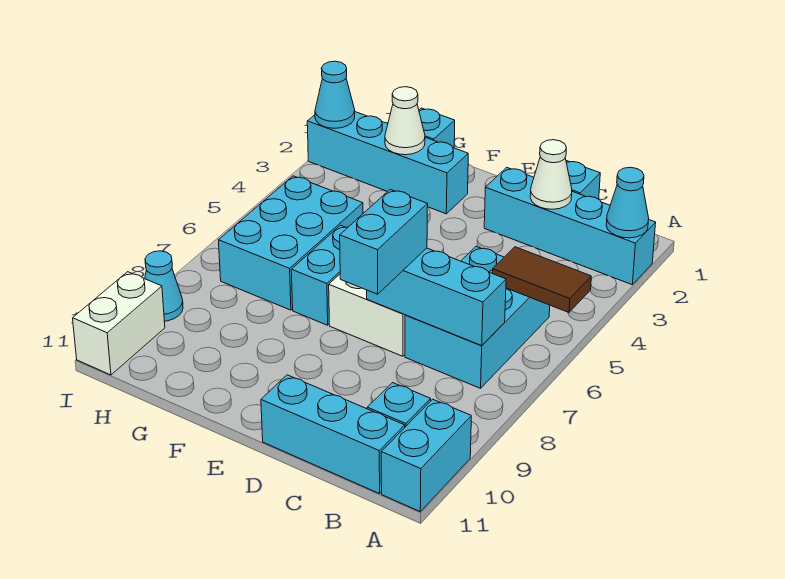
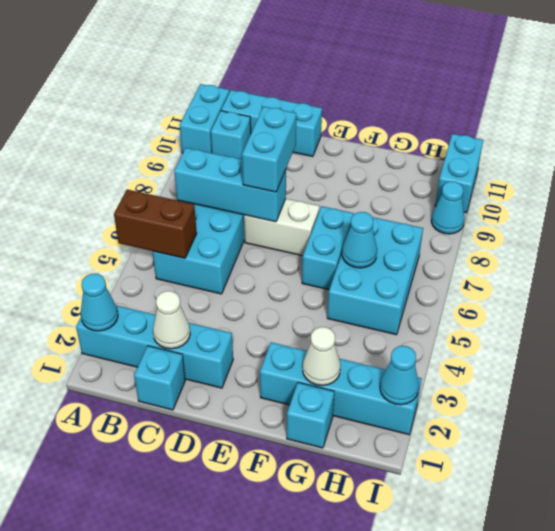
brown tile A5:B5 level 2 -> brown brick A5:B5 level 2
none -> cyan cone G6 level 2
white brick I10:I11 level 1 -> cyan brick I10:I11 level 1

